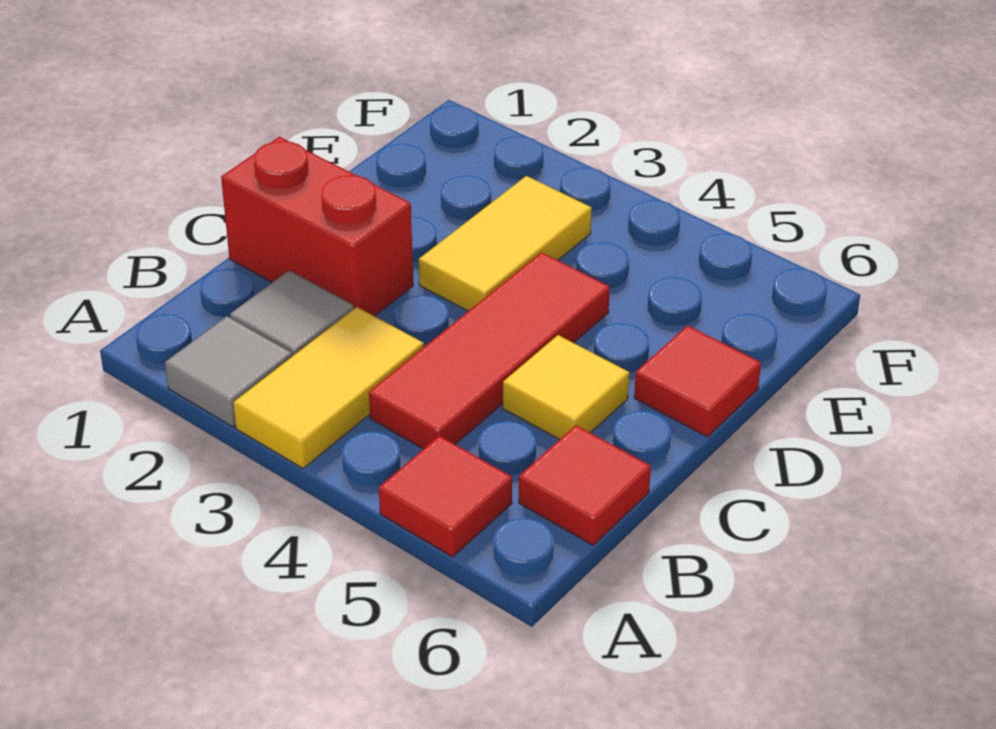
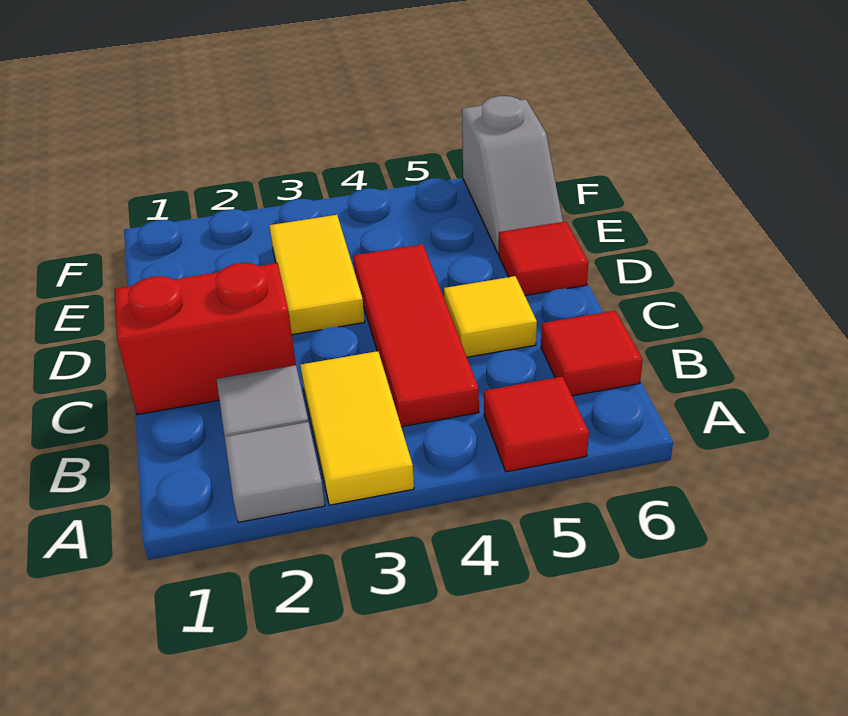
none -> grey slope E6:F6 level 1 top F

